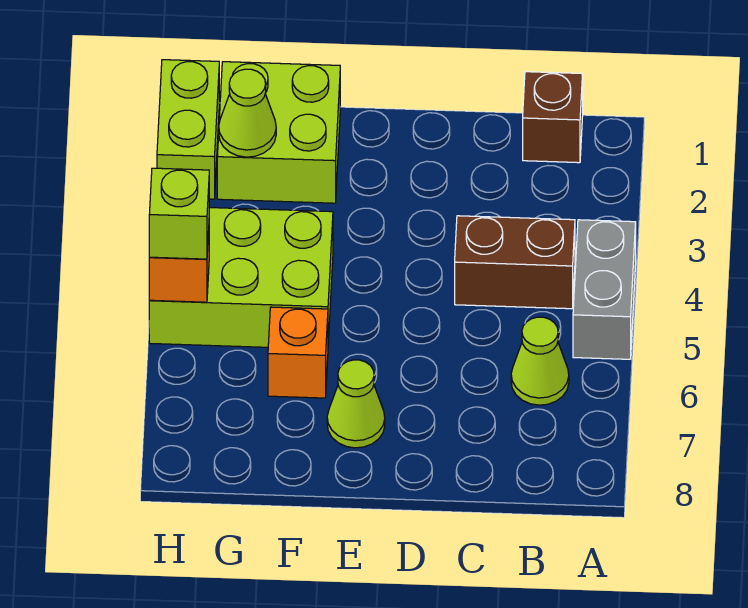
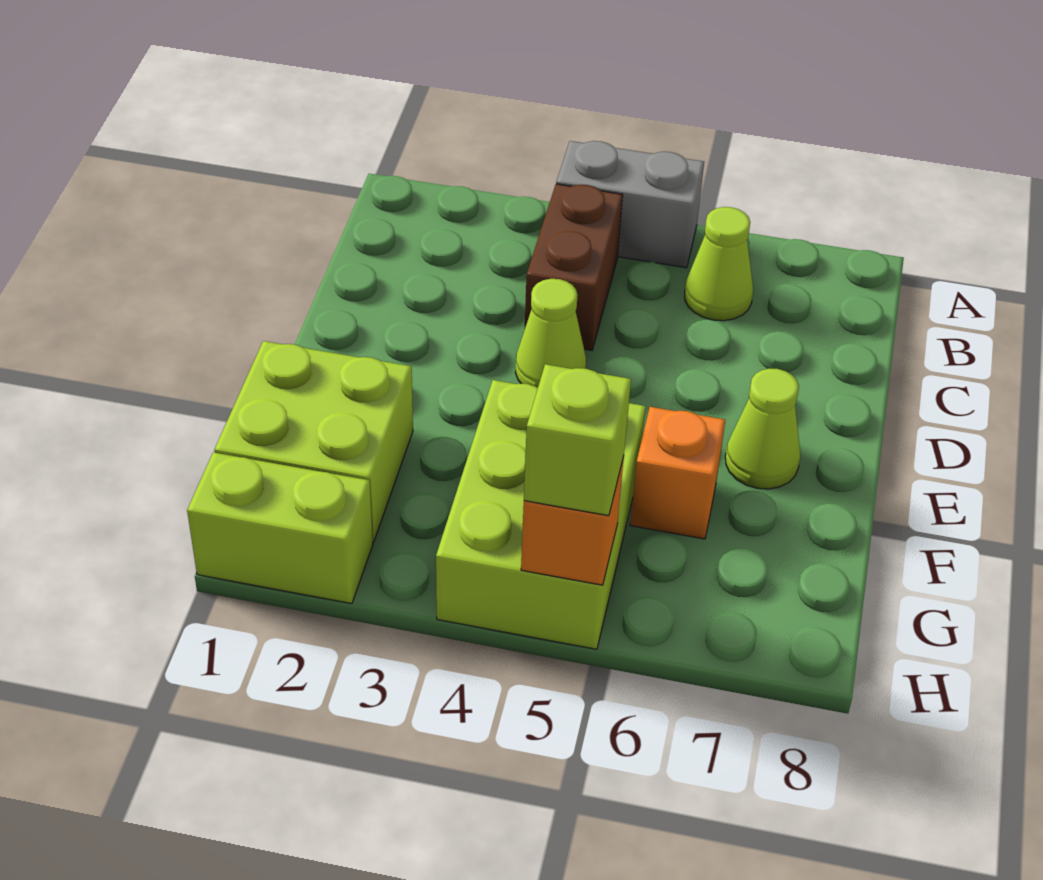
brown brick B1 level 1 -> none
lime cone G2 level 2 -> lime cone D4 level 1

